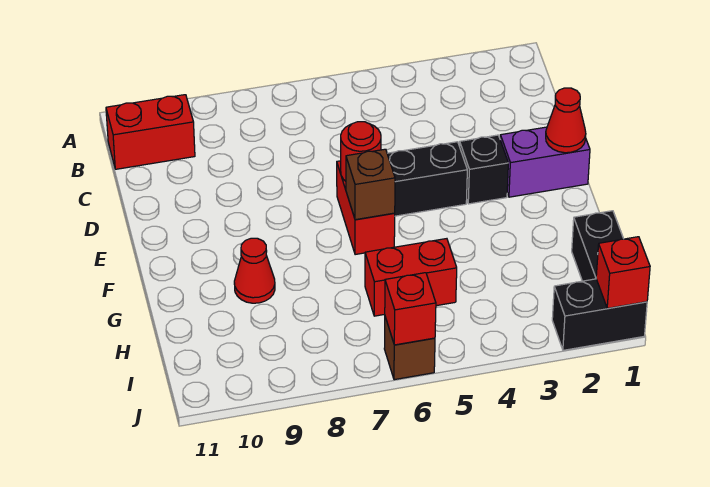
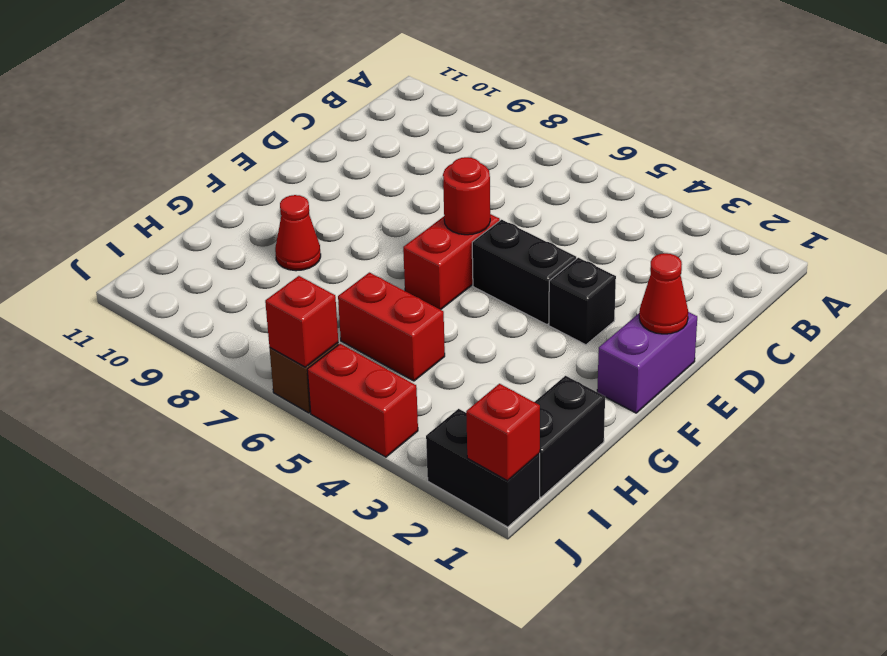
red brick B10:B11 level 1 -> red brick J4:J5 level 1
purple brick E1:E2 level 1 -> purple brick E1:F1 level 1
brown brick F6 level 2 -> none

